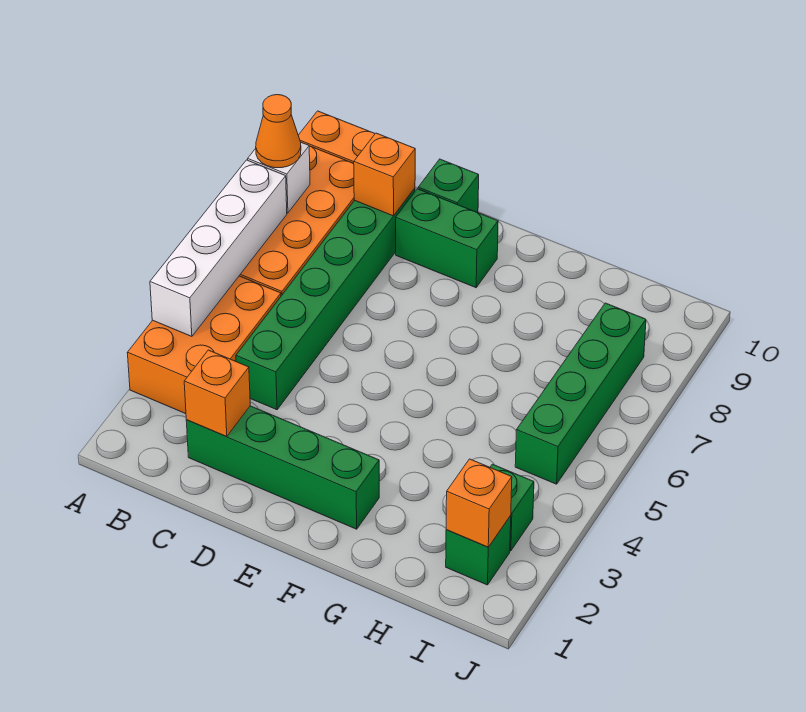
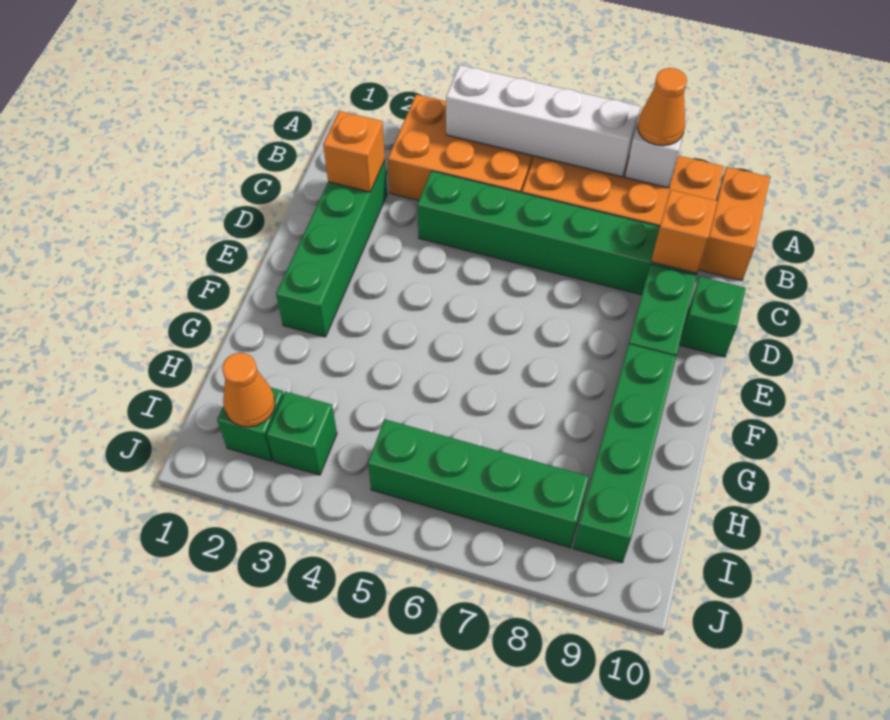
none -> green brick F9:I9 level 1
orange brick I2 level 2 -> orange cone I2 level 2

